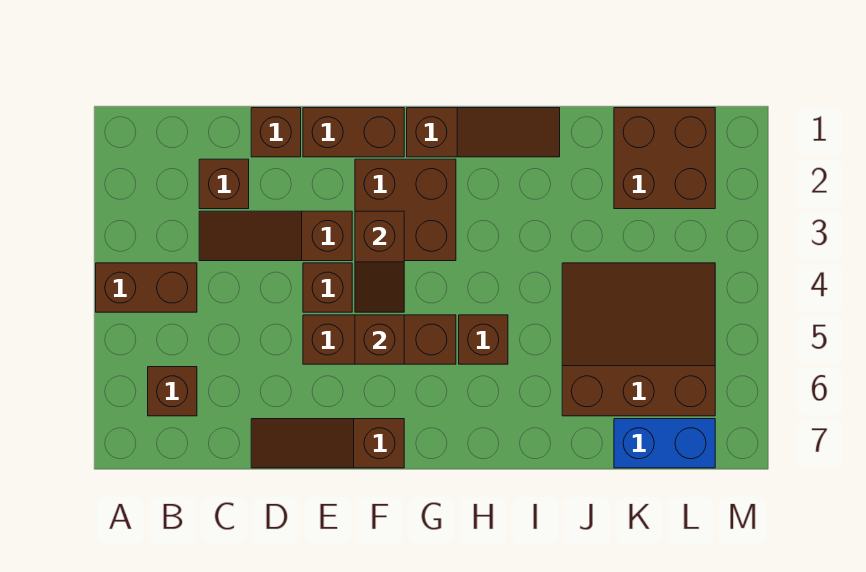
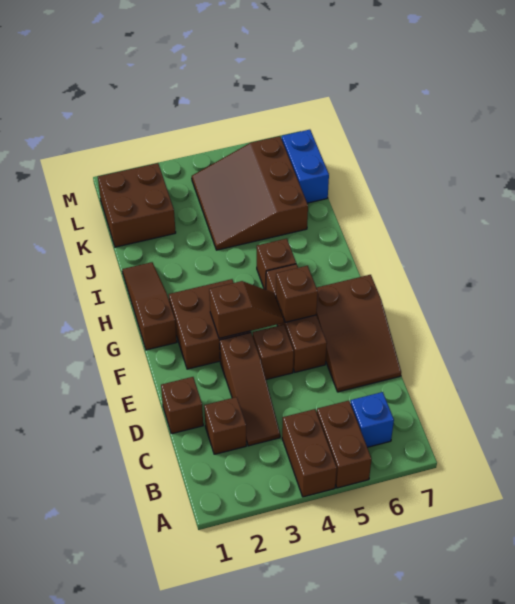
brown brick B6 level 1 -> blue brick B6 level 1
brown slope D7:F7 level 1 top F -> brown slope D6:F7 level 1 top F
brown brick E1:F1 level 1 -> brown brick A5:B5 level 1

